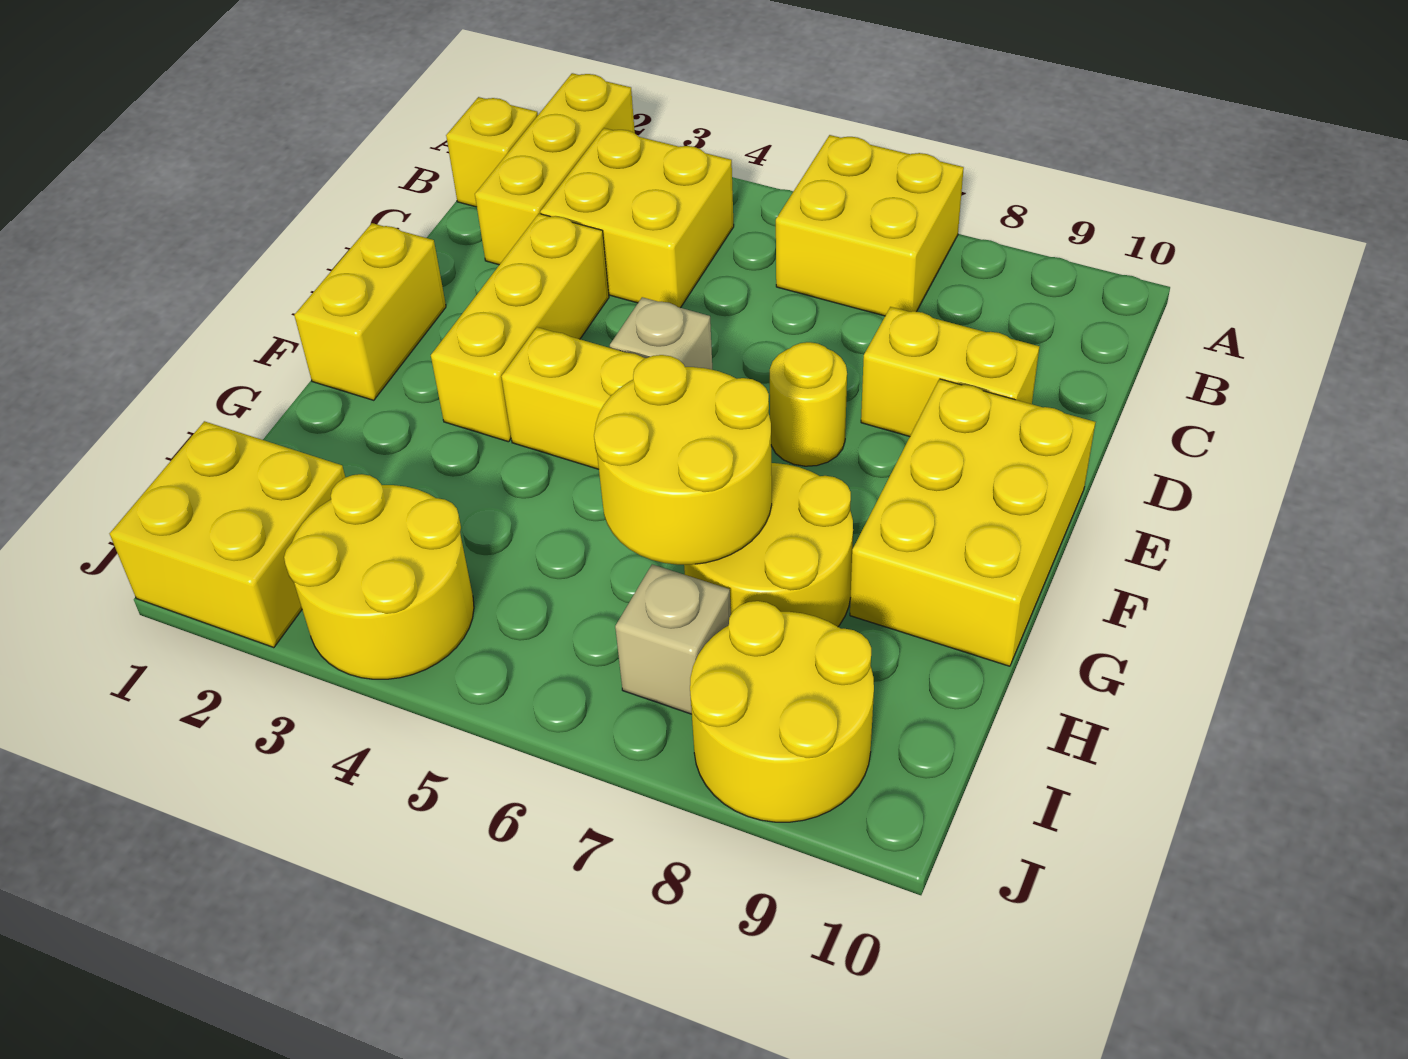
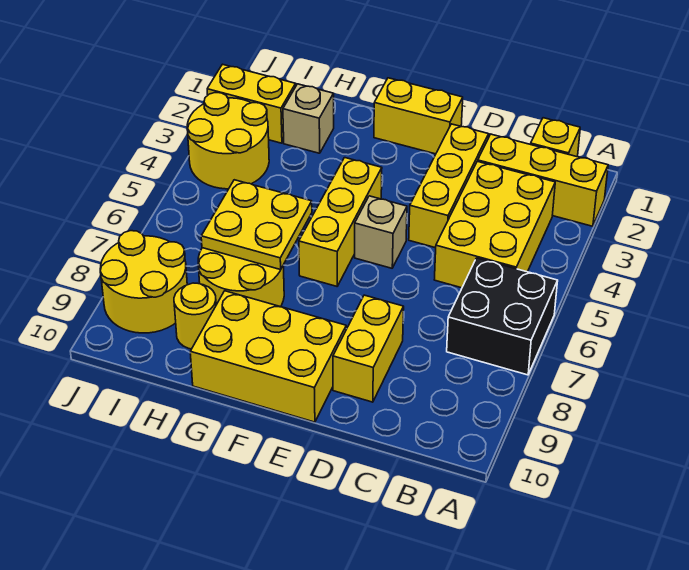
yellow brick A6:B7 level 1 -> black brick A6:B7 level 1
yellow brick B3:C4 level 1 -> yellow brick B3:C5 level 1
yellow brick D3:F3 level 1 -> yellow brick D2:D4 level 1
yellow round brick E7 level 1 -> yellow round brick H9 level 1
yellow round brick G6:H7 level 2 -> yellow plate G6:H7 level 2
yellow brick I1:J2 level 1 -> yellow brick I2:J2 level 1
tan brick I7 level 1 -> tan brick H2 level 1

